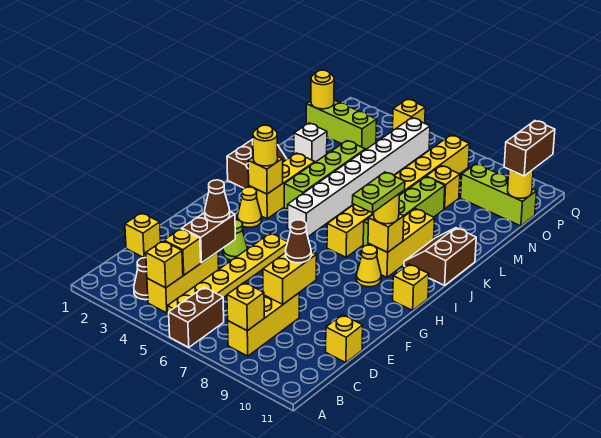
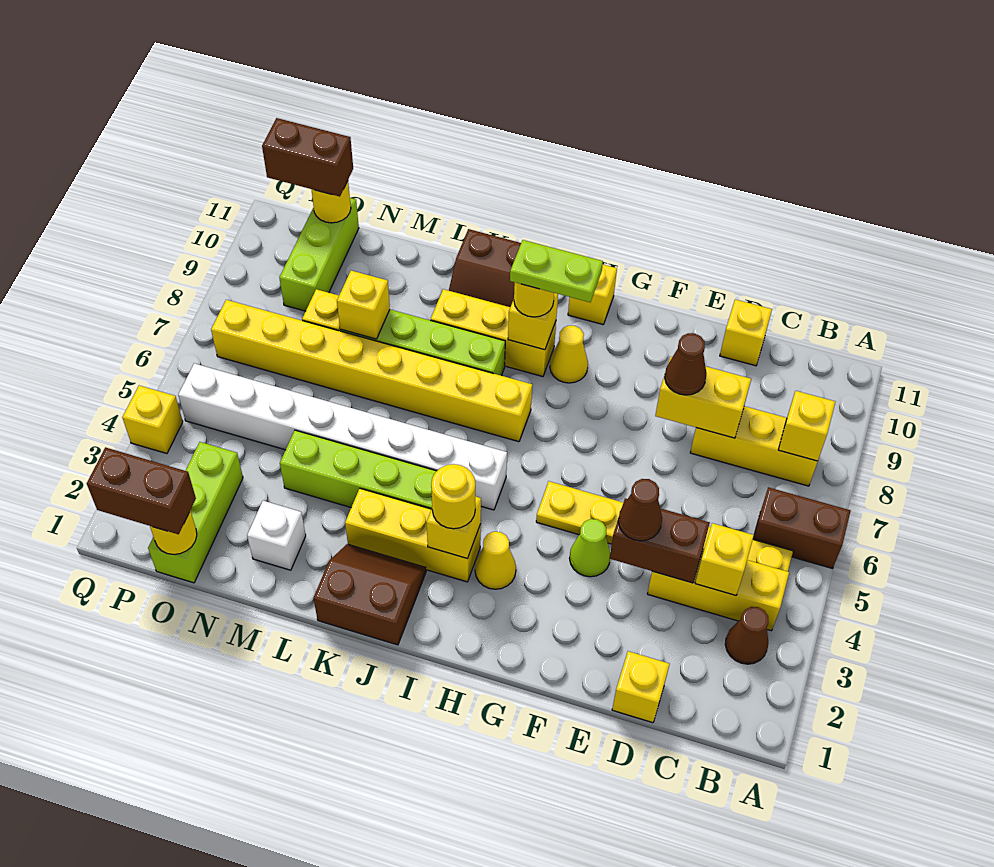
yellow brick B4 level 2 -> yellow brick M8 level 2
none -> brown brick O1:P1 level 3

